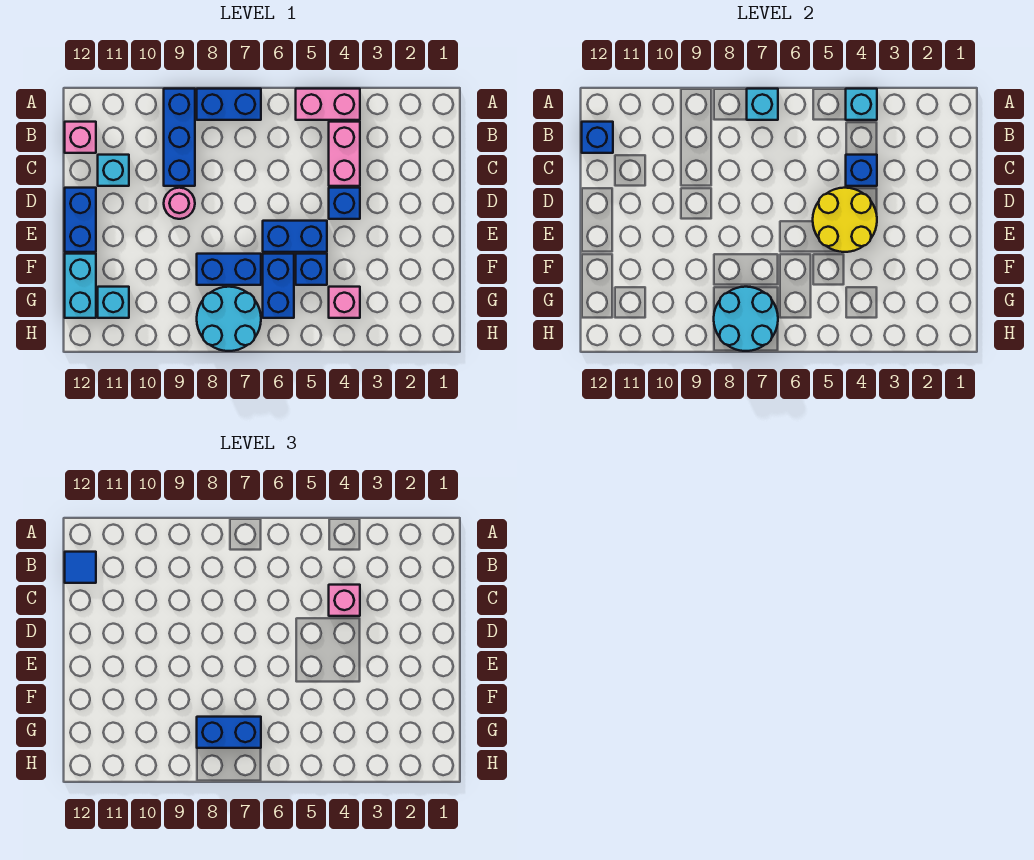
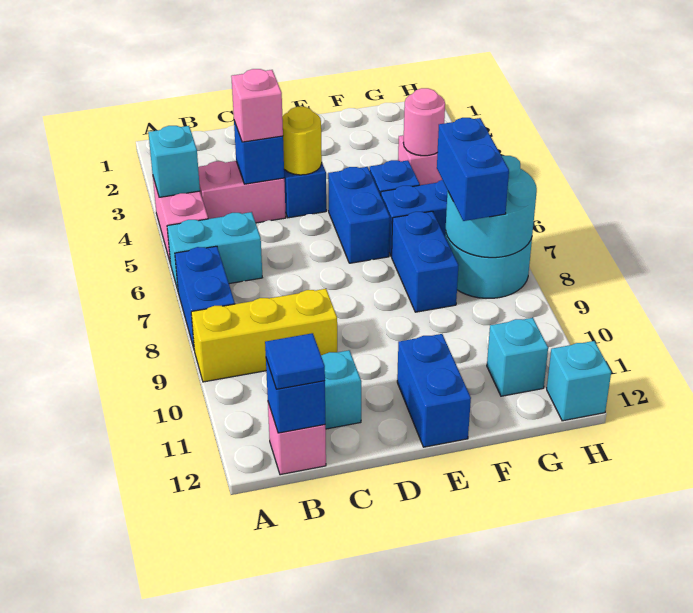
cyan brick A7 level 2 -> cyan brick H12 level 1
blue brick A9:C9 level 1 -> yellow brick A9:C9 level 1
yellow round brick D4:E5 level 2 -> yellow round brick D4 level 2
pink round brick D9 level 1 -> pink round brick G4 level 2
blue brick D12:E12 level 1 -> blue brick E11:E12 level 1
cyan brick F12:G12 level 1 -> cyan brick A6:B6 level 1

